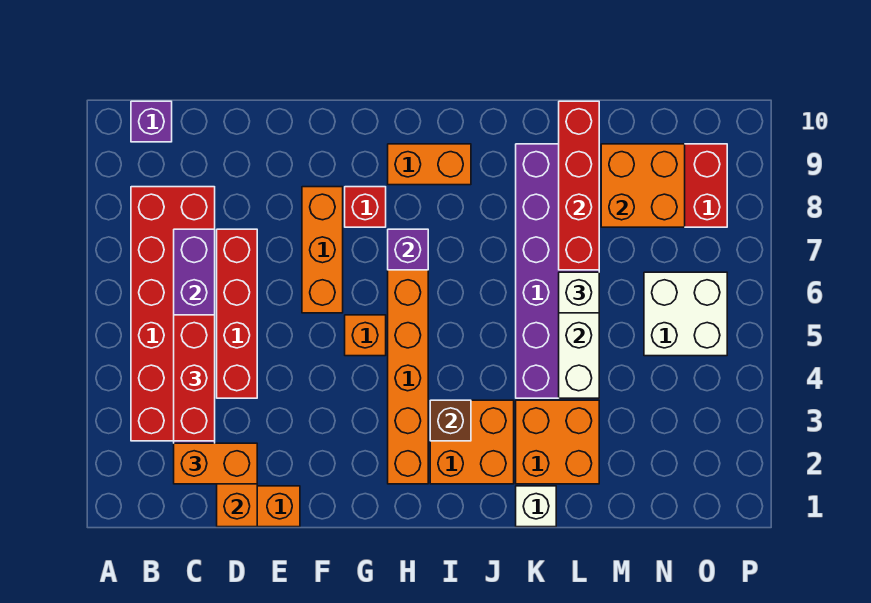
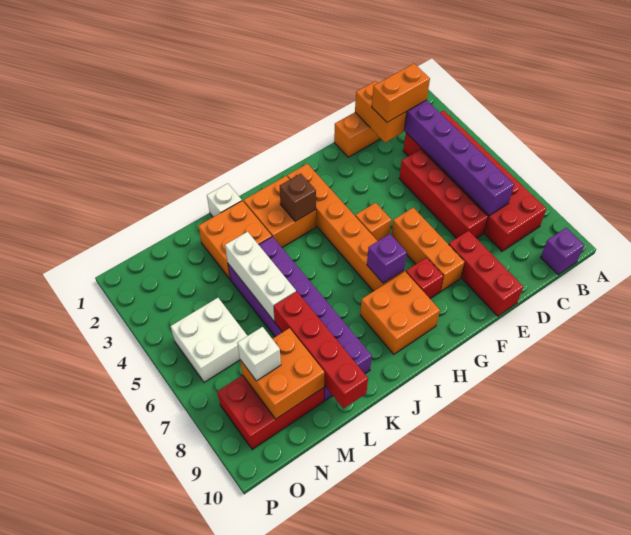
red brick C3:C5 level 3 -> red brick E8:E10 level 1
orange brick H9:I9 level 1 -> orange brick H8:I9 level 1
white brick L6 level 3 -> white brick N8 level 3

